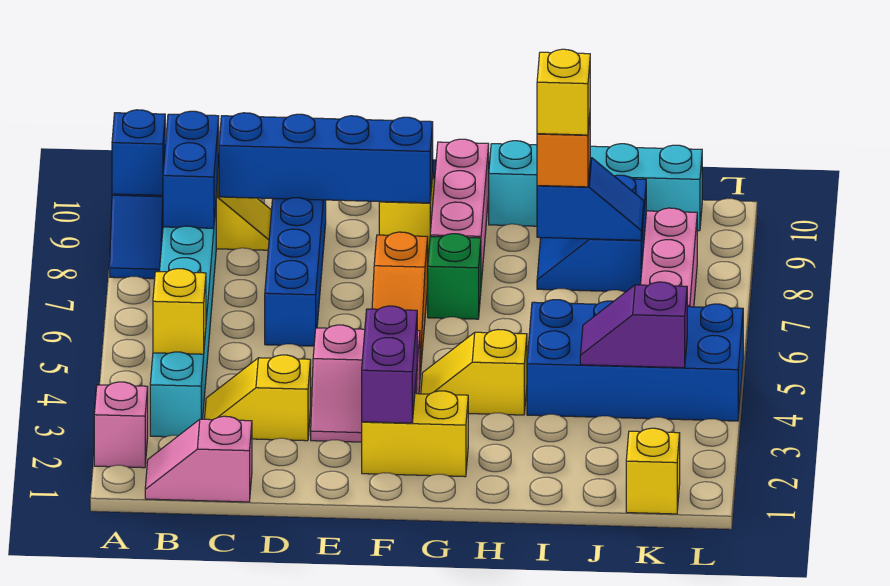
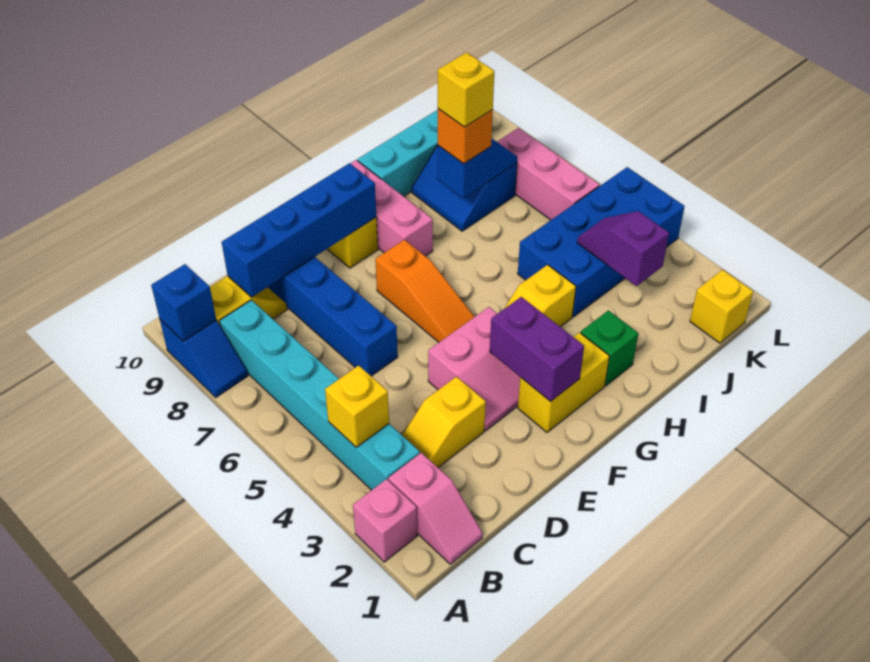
pink slope B1:C1 level 1 top C -> pink slope B1:B2 level 1 top 2
blue brick B8:B9 level 2 -> none
green brick G7 level 1 -> green brick H2 level 1
purple slope J4:K4 level 2 top K -> purple slope J3:J4 level 2 top 3

